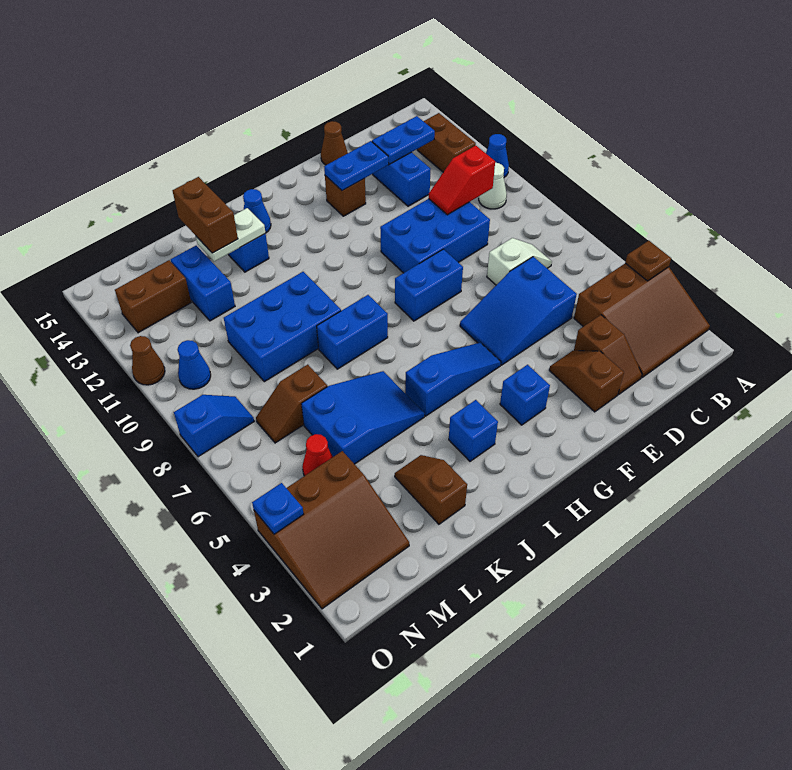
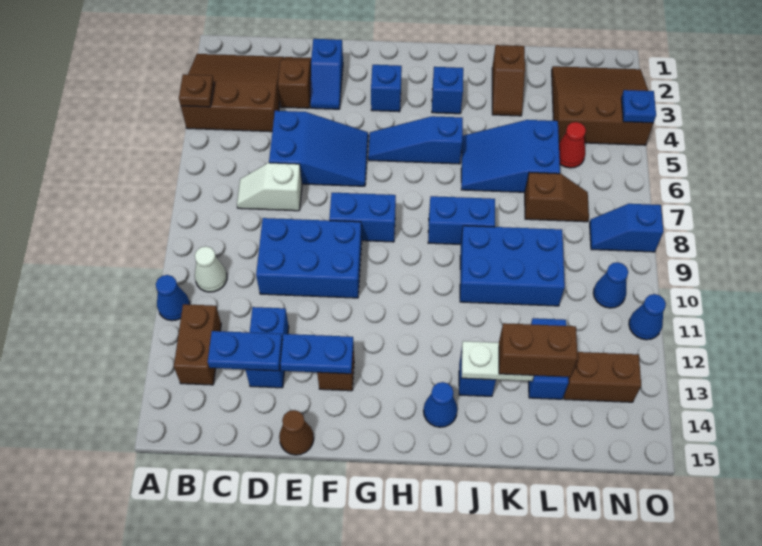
red slope C10:D10 level 2 top C -> none
brown slope E2:E3 level 1 top 2 -> blue slope E2:E3 level 1 top 2
brown brick K13:K14 level 3 -> brown brick K13:L13 level 3
brown cone O11 level 1 -> blue cone O11 level 1

